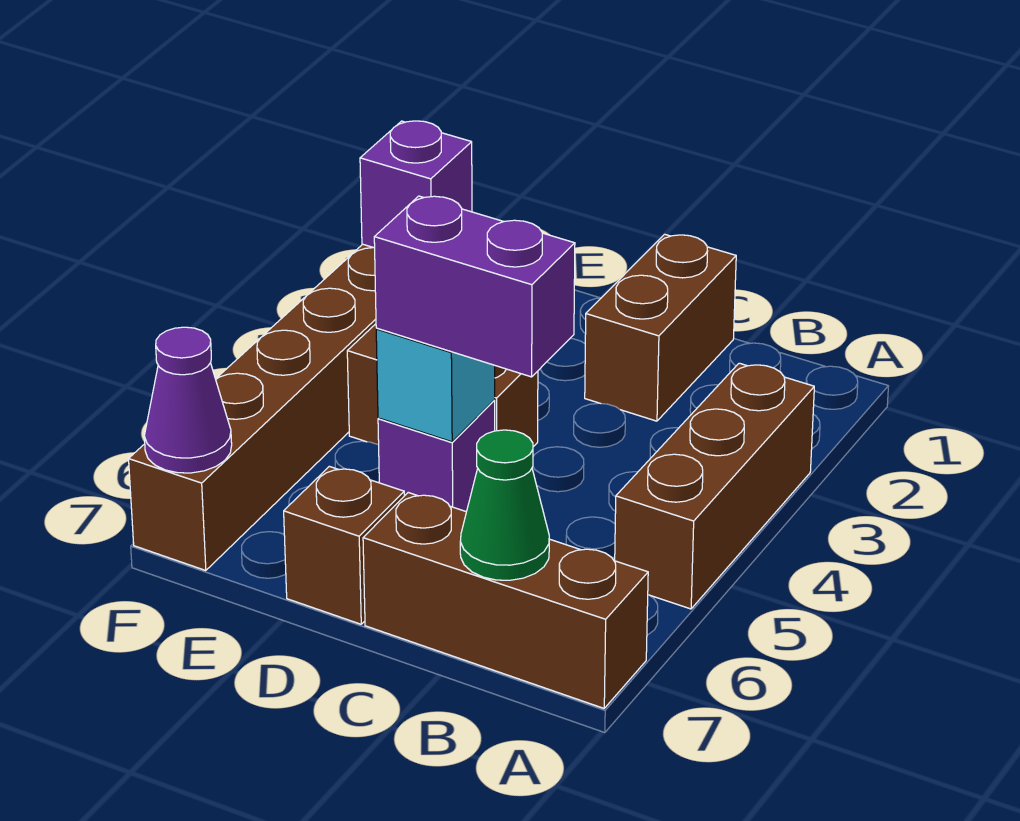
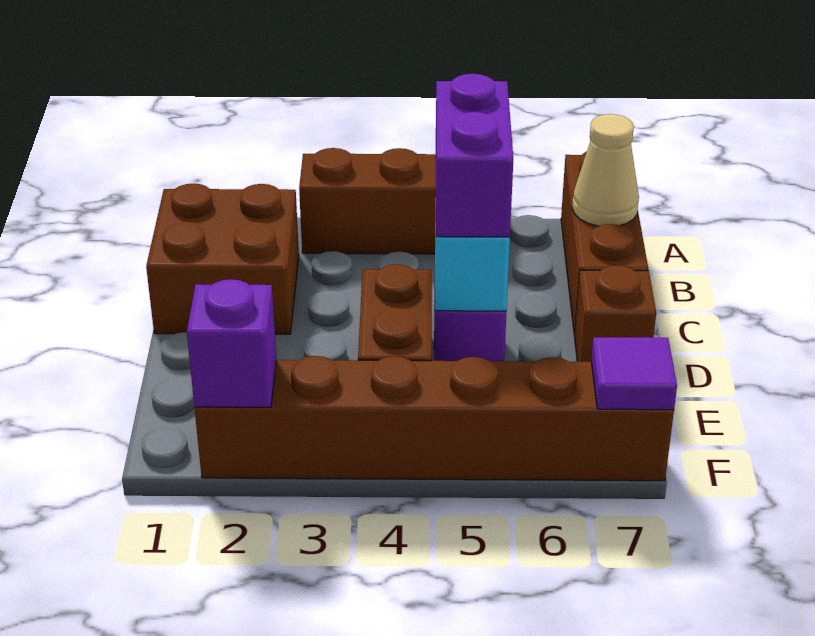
green cone B7 level 2 -> tan cone B7 level 2
brown brick C1:C2 level 1 -> brown brick B1:C2 level 1
purple cone F7 level 2 -> purple tile F7 level 2

